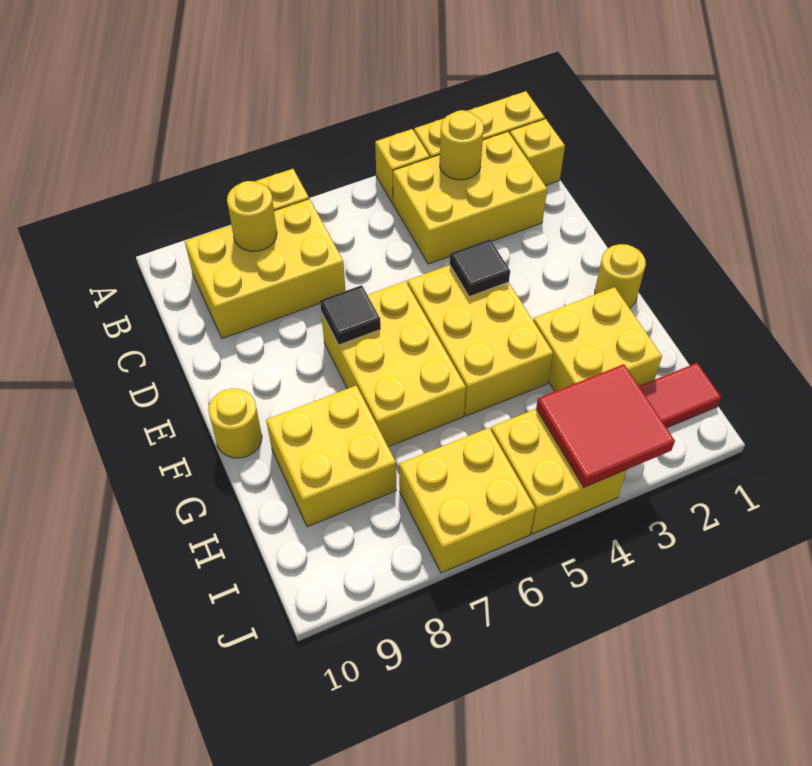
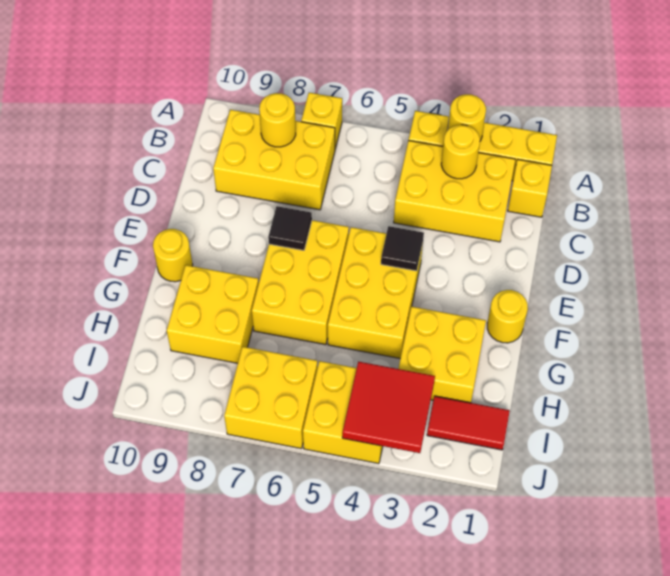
none -> yellow round brick A3 level 2

